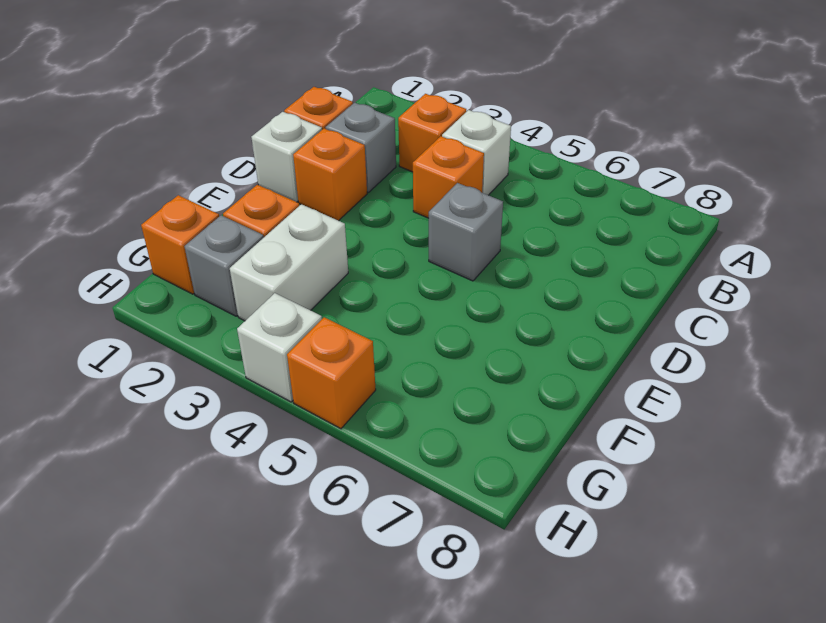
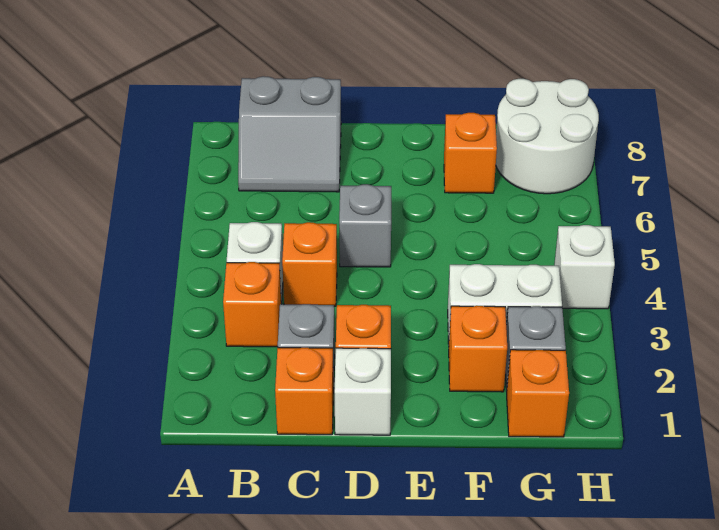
none -> grey slope B7:C8 level 1 top 8
none -> white round brick G7:H8 level 1
orange brick H5 level 1 -> orange brick F7 level 1

